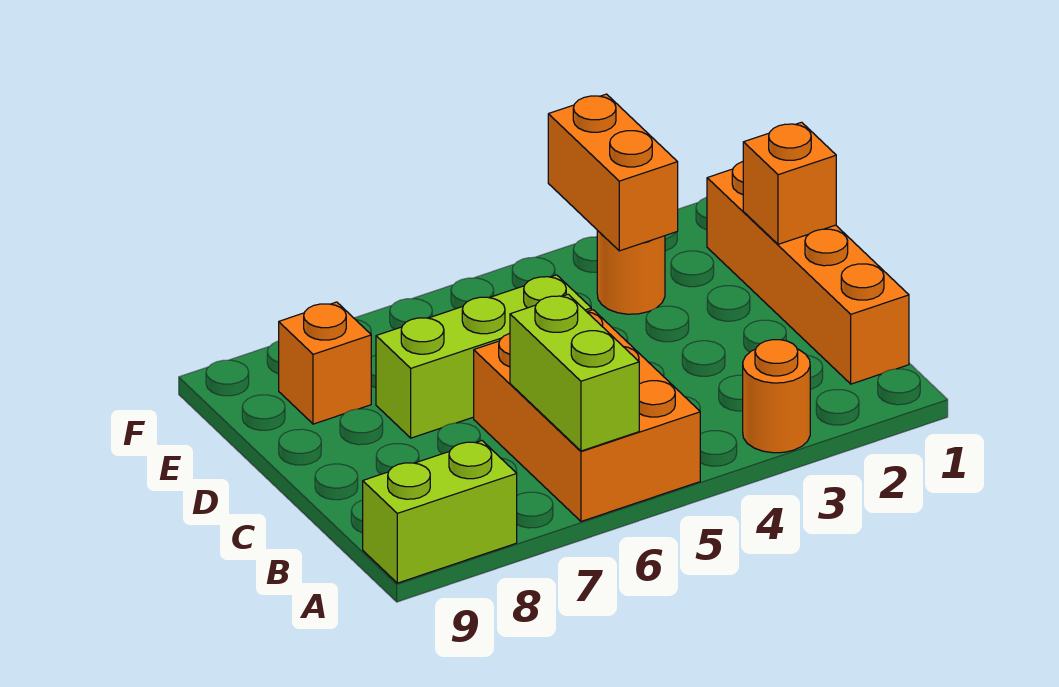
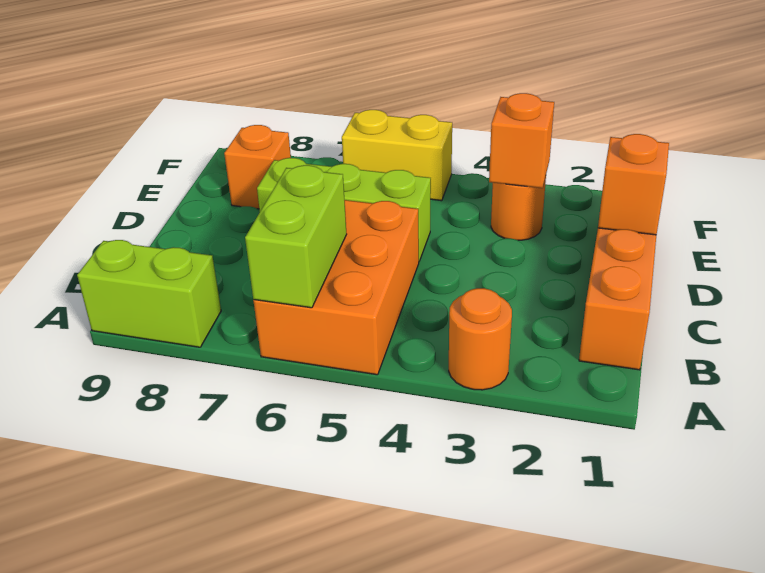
orange brick E3:F3 level 2 -> orange brick E3 level 2
none -> yellow brick F5:F6 level 1

